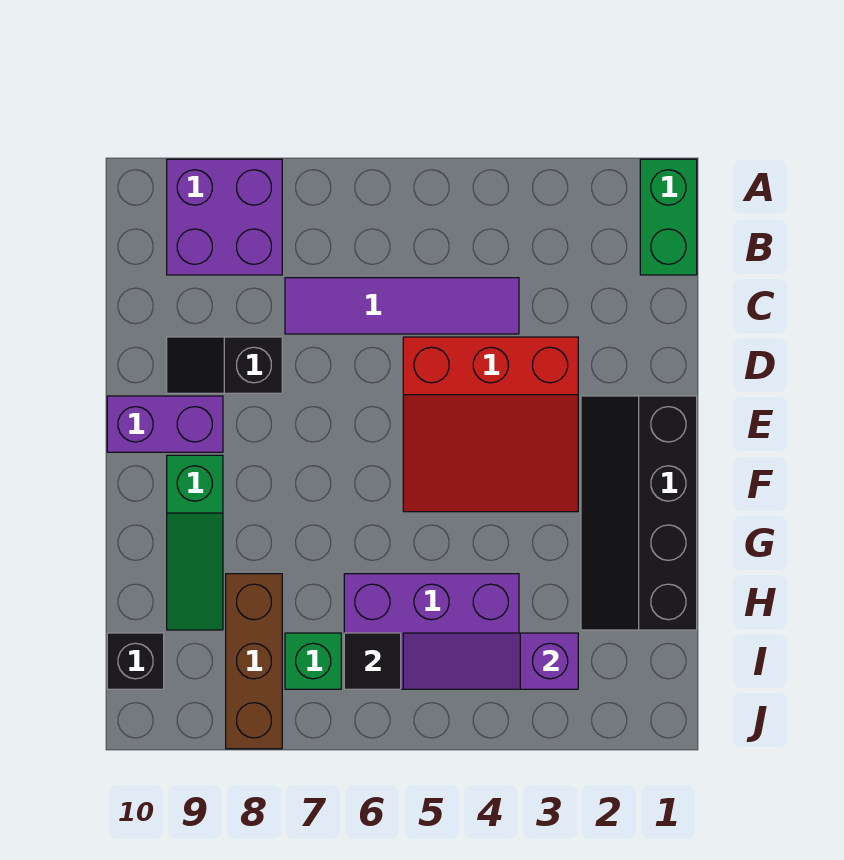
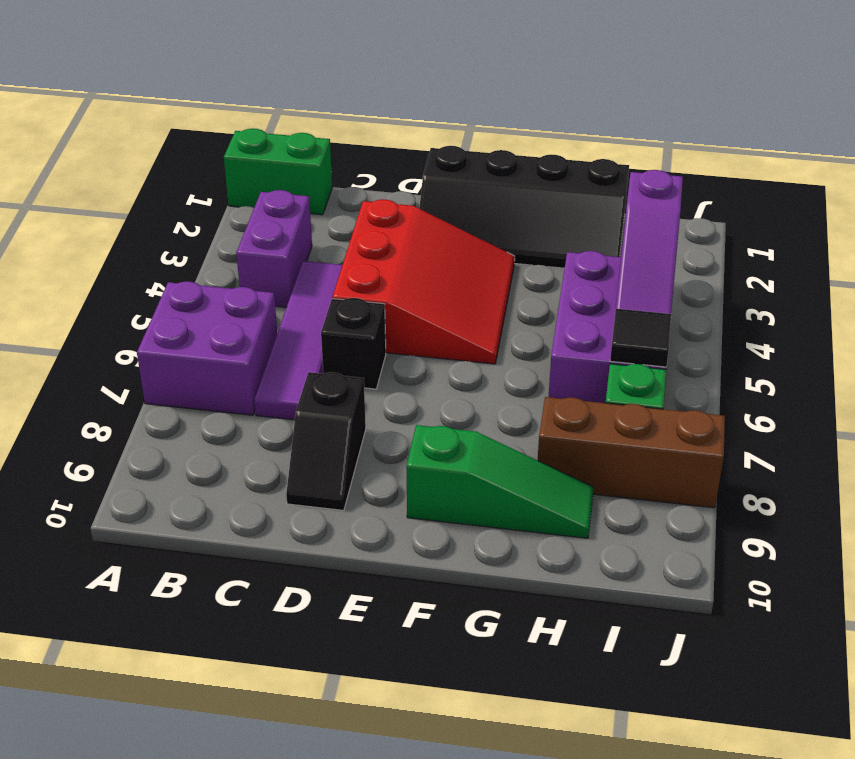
purple brick A8:B9 level 1 -> purple brick A6:B7 level 1
purple brick E9:E10 level 1 -> purple brick B3:B4 level 1
black brick I10 level 1 -> black brick D6 level 1

